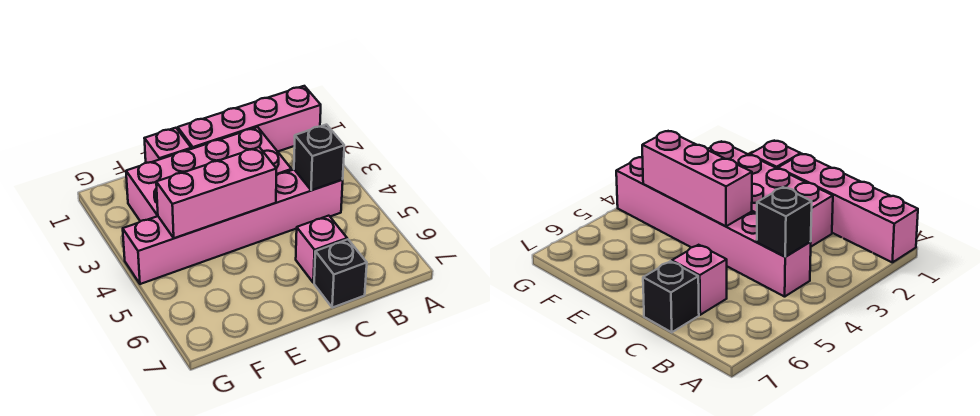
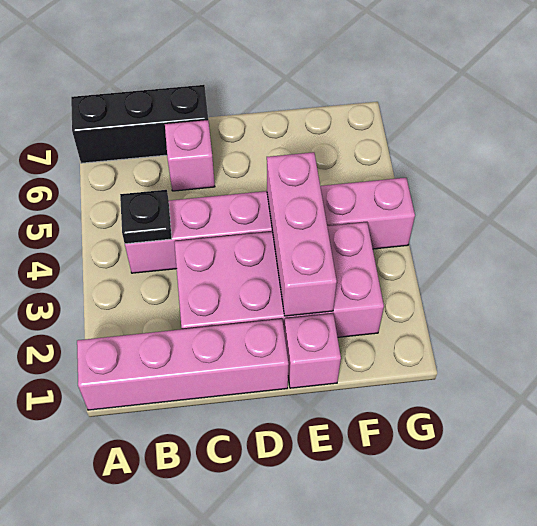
black brick B4 level 2 -> black plate B4 level 2
black brick C7 level 1 -> black brick A7:C7 level 1
pink brick D4:F4 level 2 -> pink brick E2:E4 level 2

